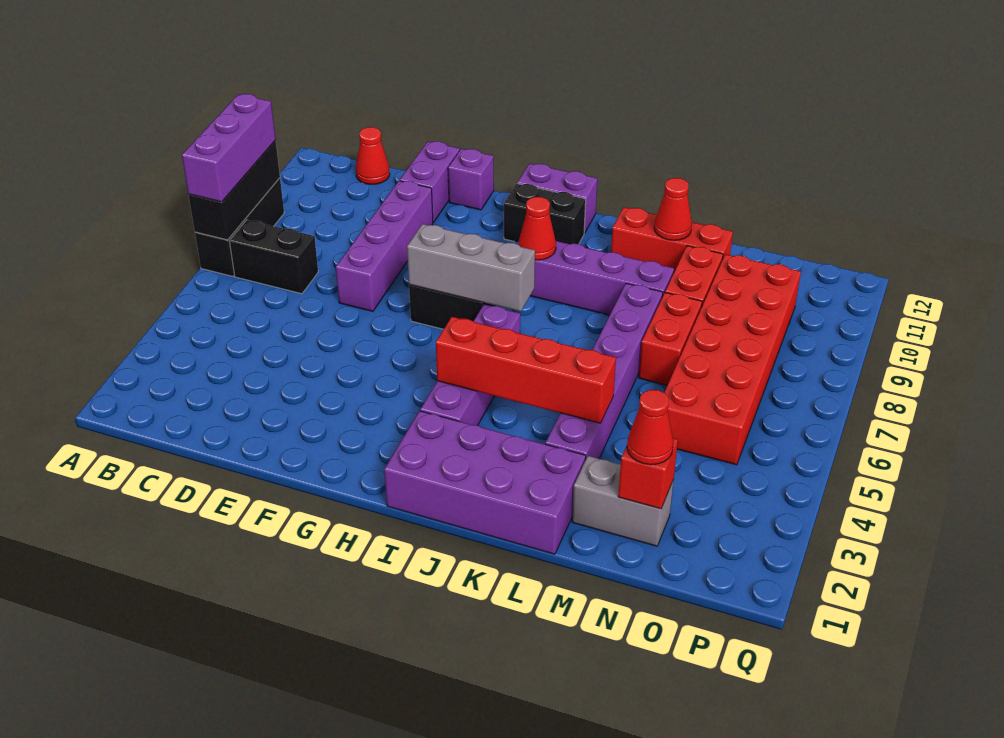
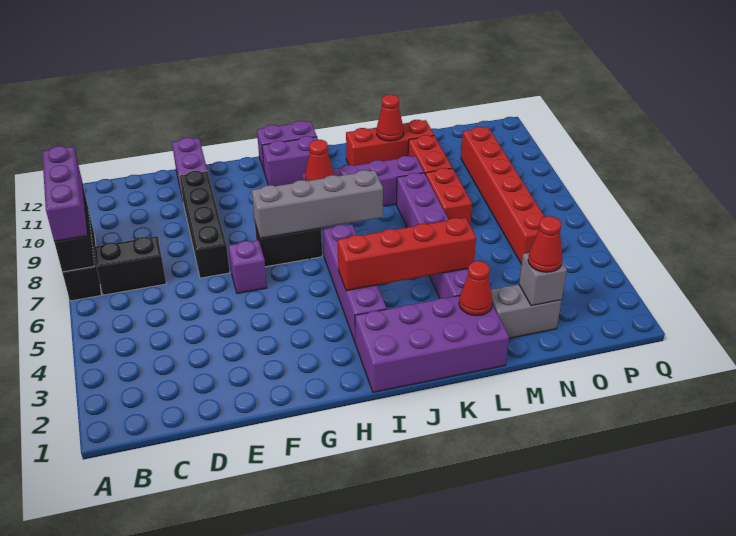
red cone C12 level 1 -> red cone L2 level 2
purple brick E7:E10 level 1 -> black brick E7:E10 level 1
purple brick F12 level 1 -> purple brick F6 level 1
grey brick G7:I7 level 2 -> grey brick G7:J7 level 2
black brick H11:I11 level 1 -> purple brick H11:I11 level 1
red brick N2 level 2 -> grey brick N2 level 2
red brick N5:O10 level 1 -> red brick O5:O10 level 1

